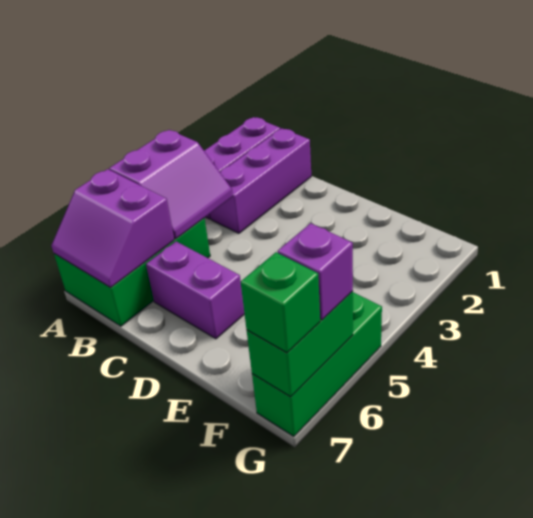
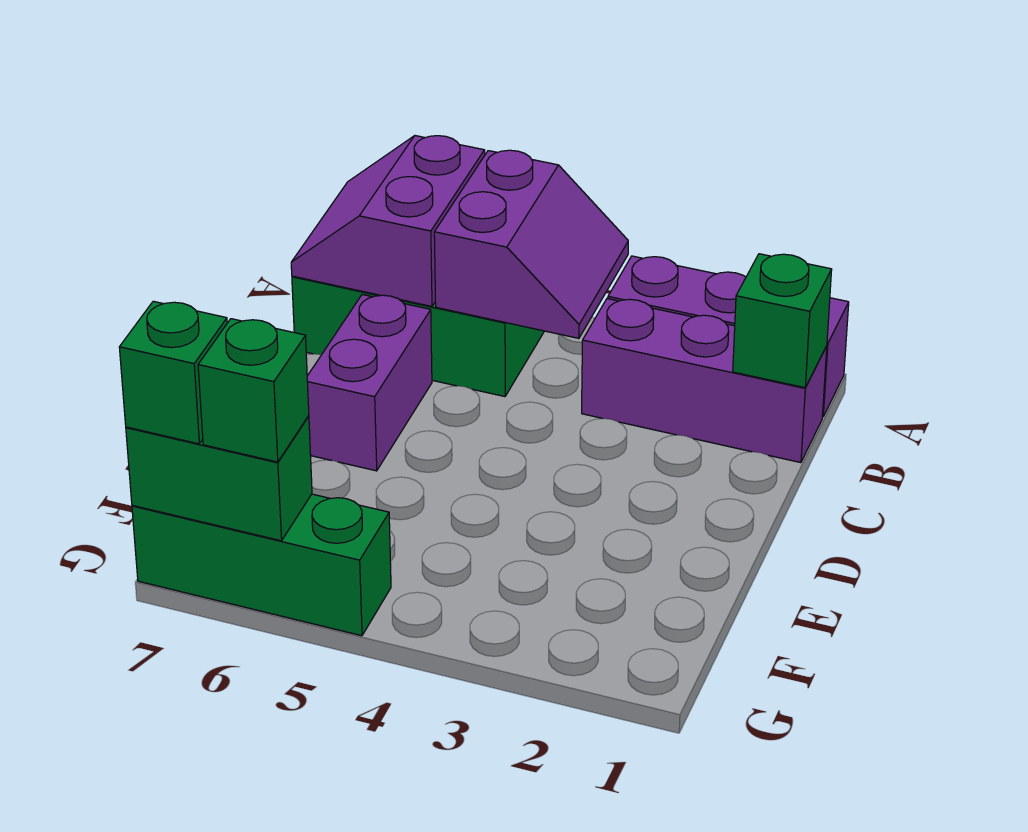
purple slope A4:B5 level 2 top A -> purple slope A4:B5 level 2 top 5
none -> green brick B1 level 2
purple brick G6 level 3 -> green brick G6 level 3

